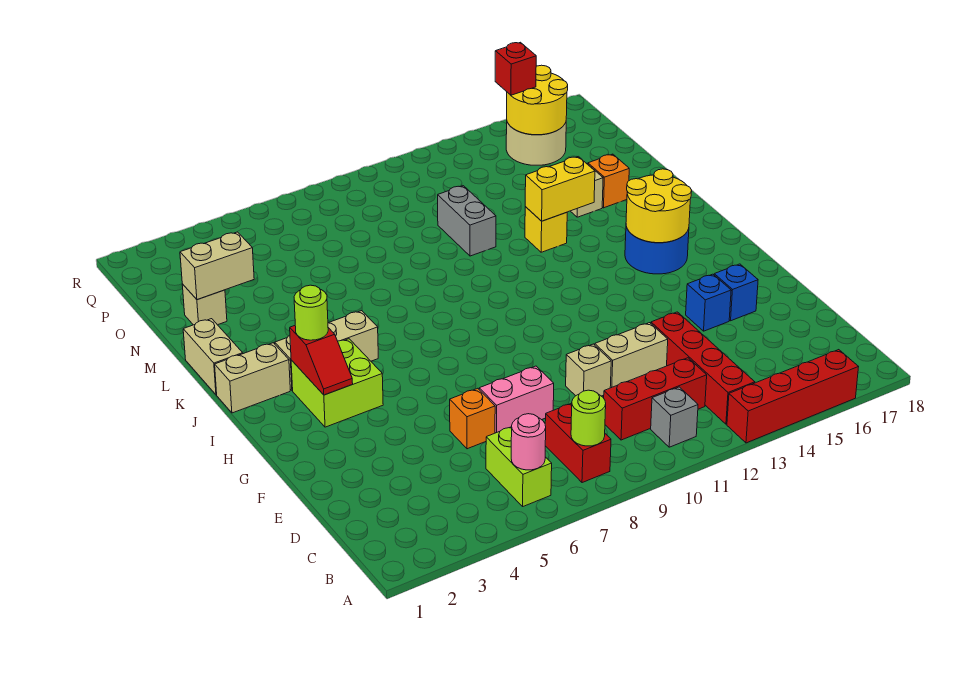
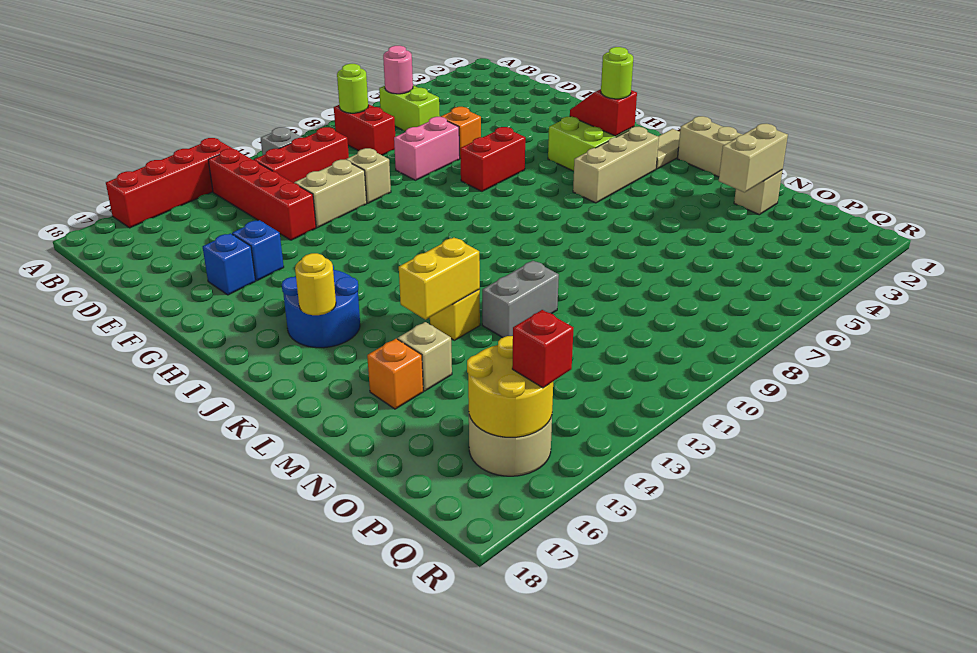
none -> red brick G6:G7 level 1
yellow round brick I15:J16 level 2 -> yellow round brick J16 level 2
tan brick J1:J2 level 1 -> tan tile J1:J2 level 1
grey brick M11:N11 level 1 -> grey brick M11:M12 level 1

